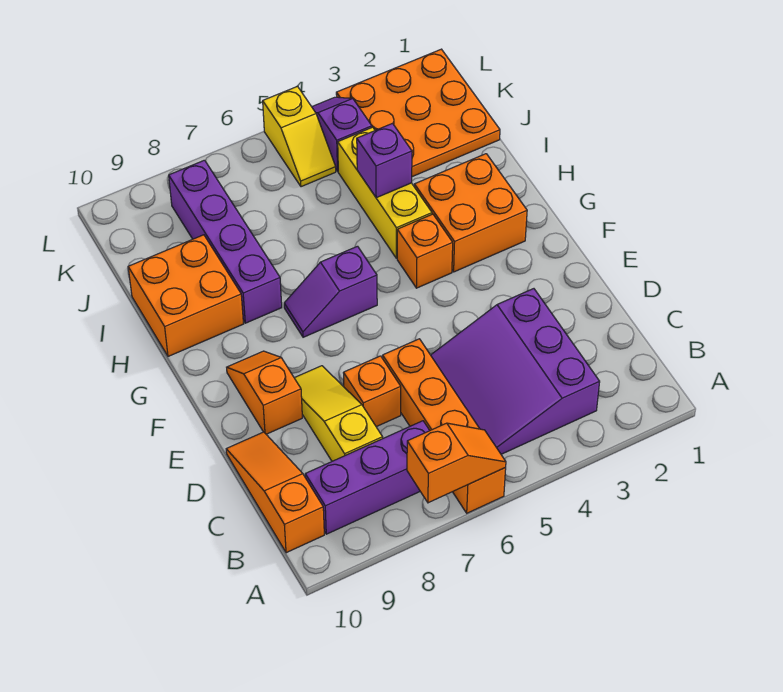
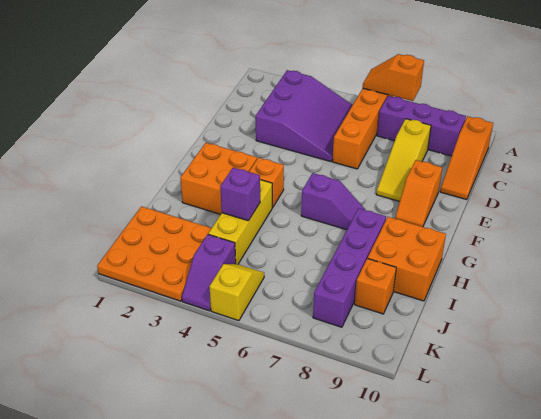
orange brick D7 level 1 -> orange brick J9 level 1

